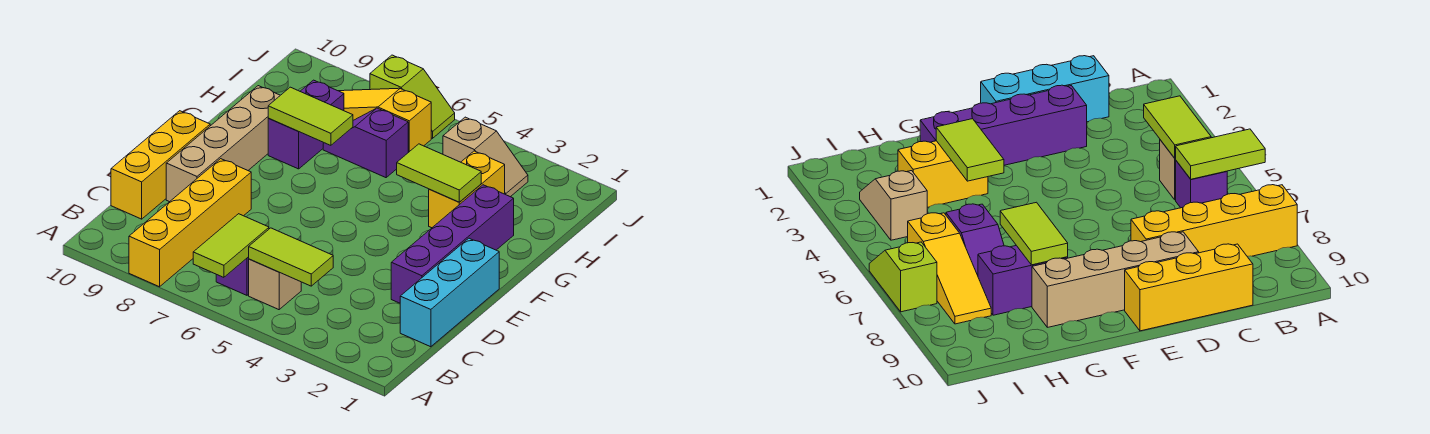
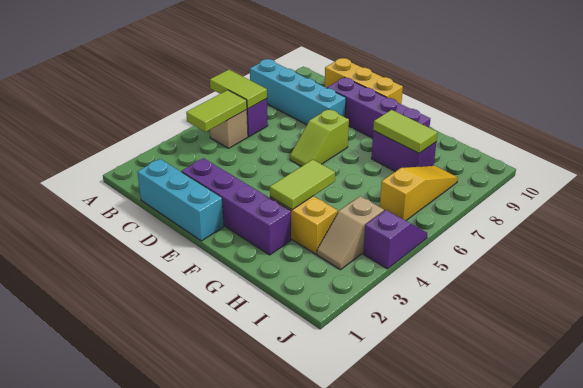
yellow brick A8:D8 level 1 -> cyan brick A8:D8 level 1
tan brick D9:G9 level 1 -> purple brick D9:G9 level 1
lime tile G7:G8 level 2 -> lime tile G8:H8 level 2
purple slope H6:H7 level 1 top 6 -> purple slope J4:J5 level 1 top 4
lime slope J6:J7 level 1 top 7 -> lime slope E6:E7 level 1 top 7

